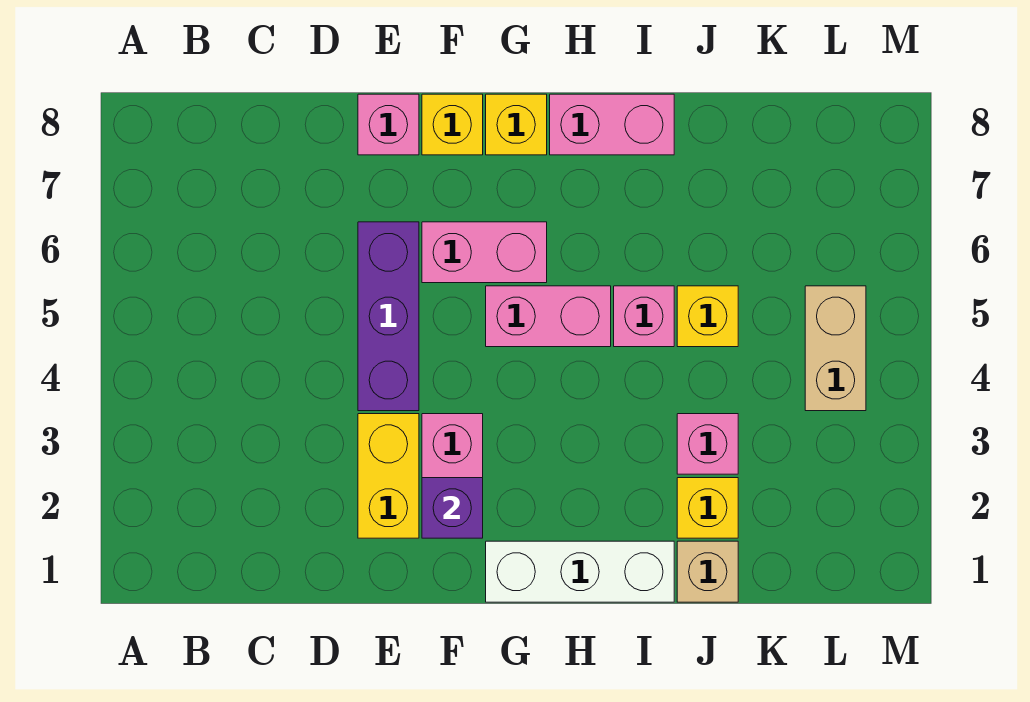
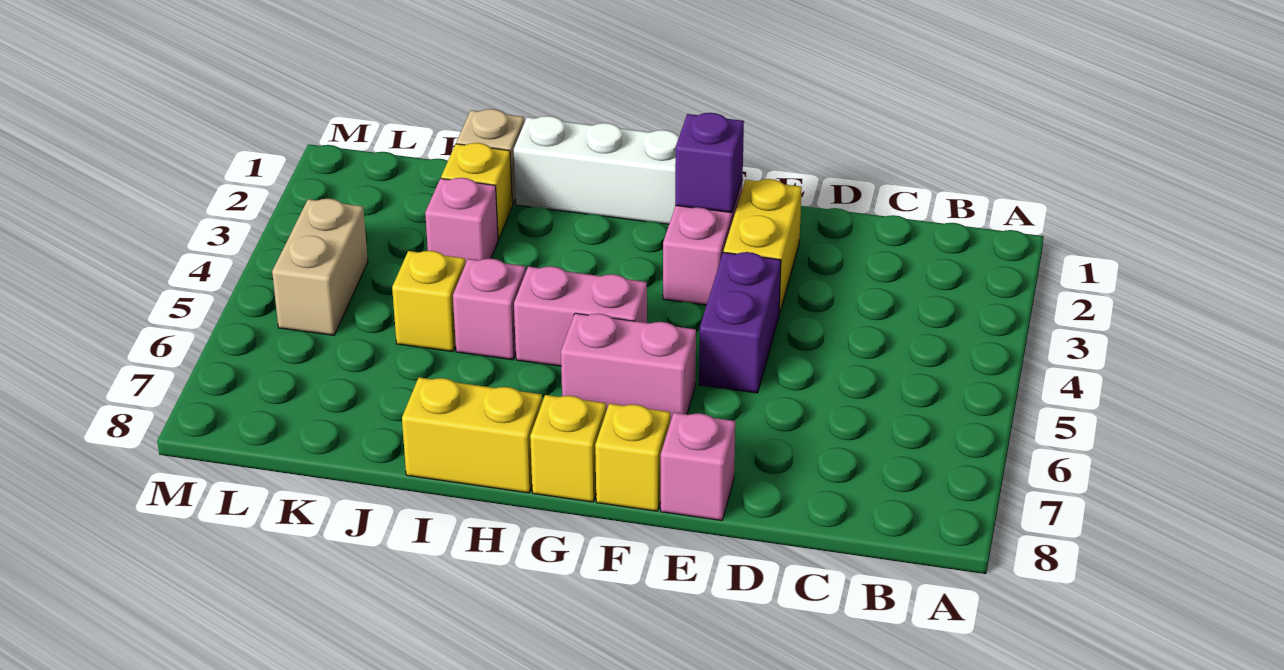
purple brick E4:E6 level 1 -> purple brick E4:E5 level 1
pink brick H8:I8 level 1 -> yellow brick H8:I8 level 1

